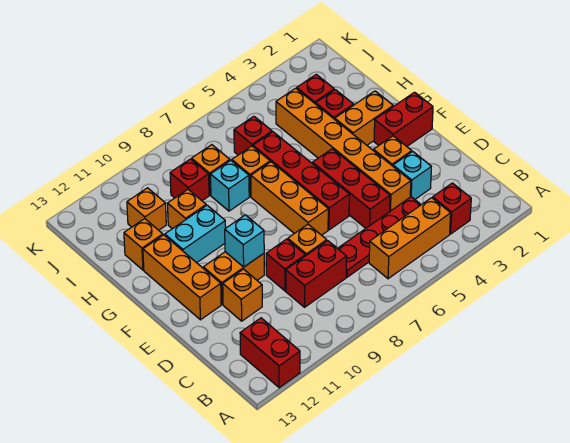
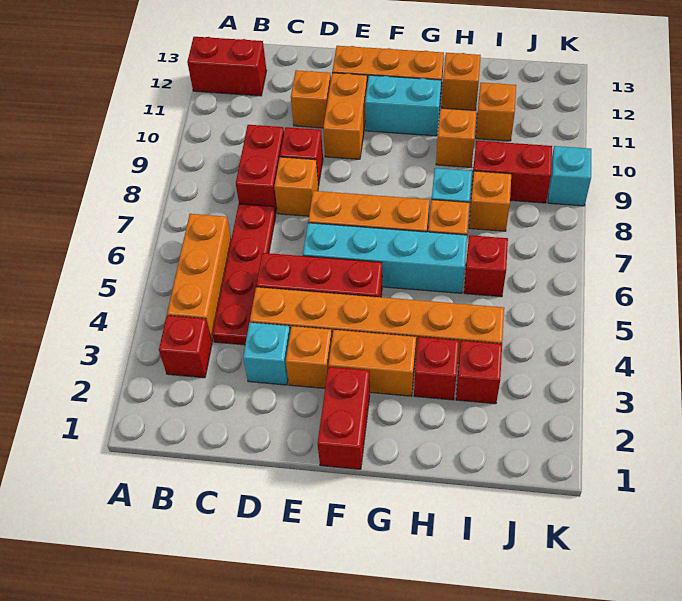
red brick E6:H6 level 1 -> cyan brick E6:H6 level 1
cyan brick E10 level 2 -> cyan brick K9 level 1
orange brick G2:G3 level 1 -> orange brick F3:G3 level 1
cyan brick G10:G11 level 1 -> cyan brick F11:G11 level 1
red brick I9 level 1 -> red brick I9:J9 level 1

